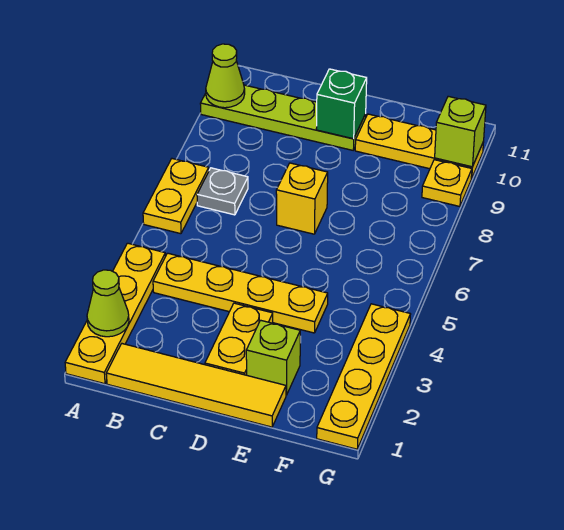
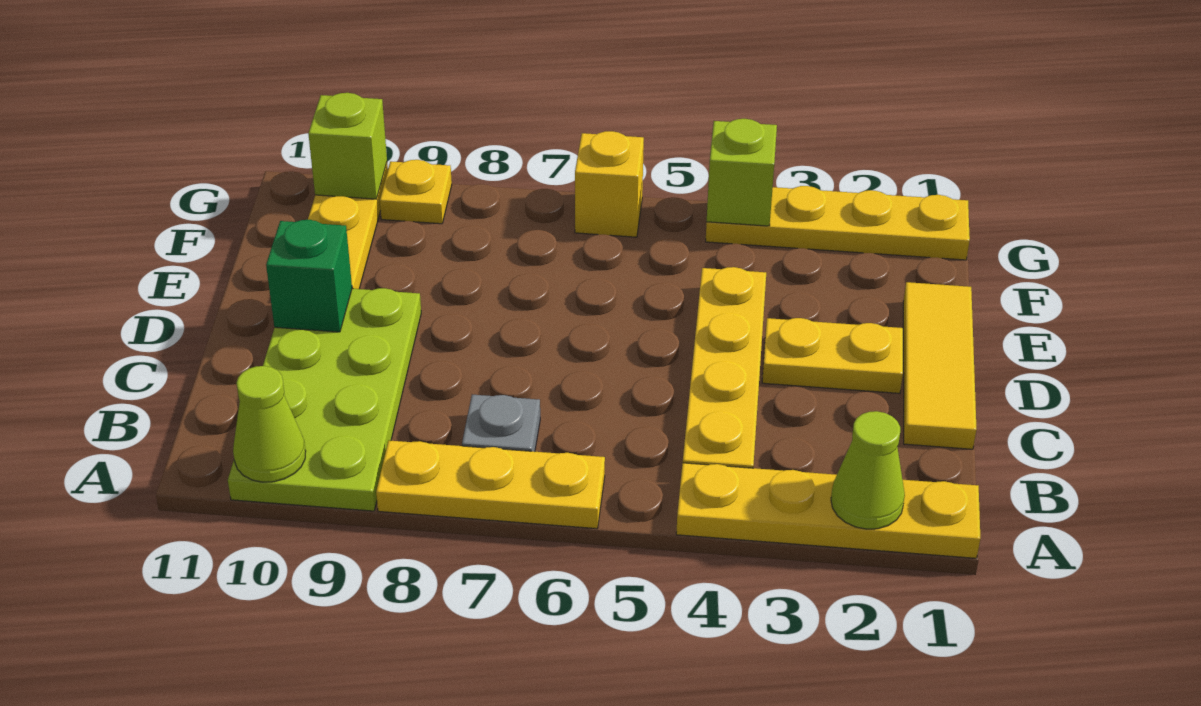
yellow plate A6:A7 level 1 -> yellow plate A6:A8 level 1
lime plate A10:D10 level 1 -> lime plate A9:D10 level 1
yellow tile B1:E1 level 1 -> yellow tile C1:E1 level 1
yellow brick D7 level 1 -> yellow brick G6 level 1
lime brick E2 level 1 -> lime brick G4 level 2

